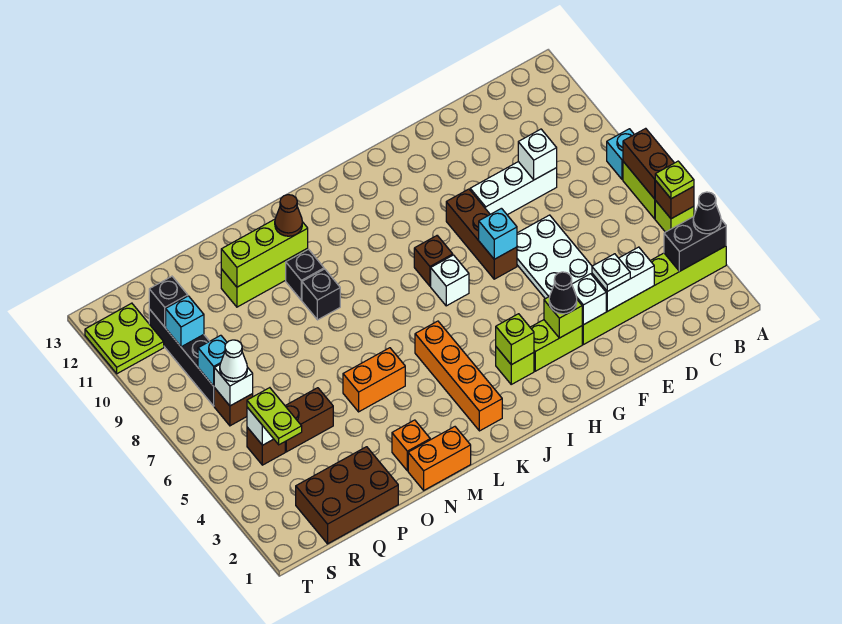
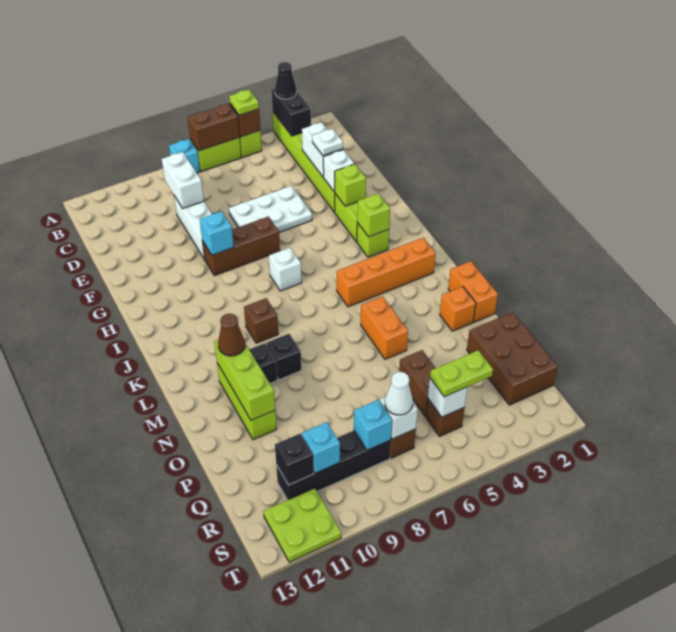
white brick D9 level 2 -> white brick C9:D9 level 2
black cone G3 level 3 -> none
cyan brick G7 level 2 -> cyan brick G9 level 2
brown brick I8 level 1 -> brown brick K9 level 1

